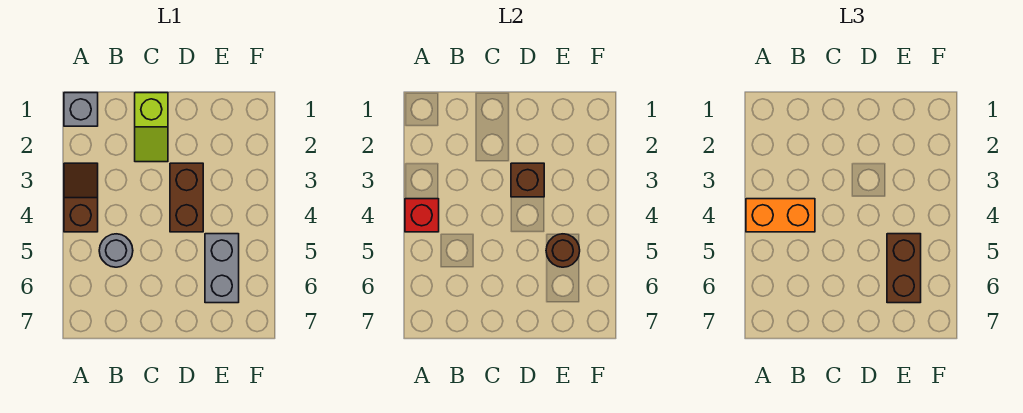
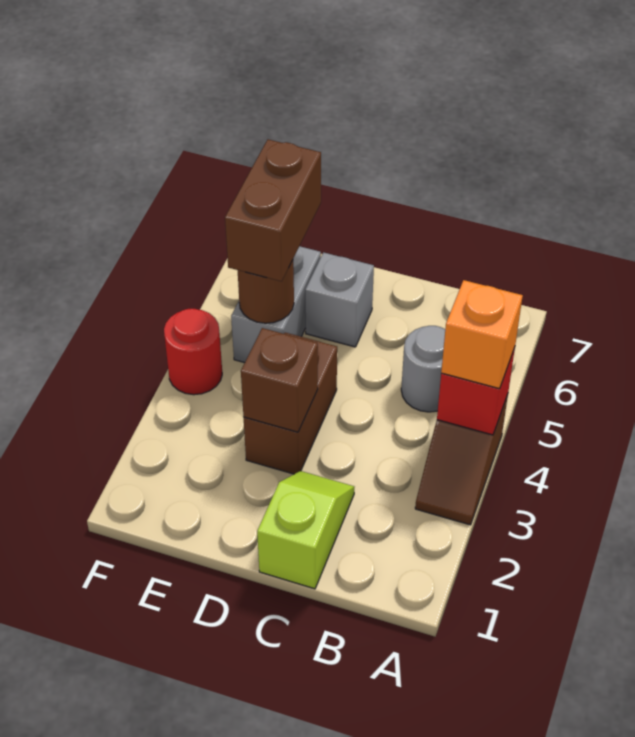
grey brick A1 level 1 -> grey brick D6 level 1
orange brick A4:B4 level 3 -> orange brick A4 level 3
none -> red round brick F4 level 1

